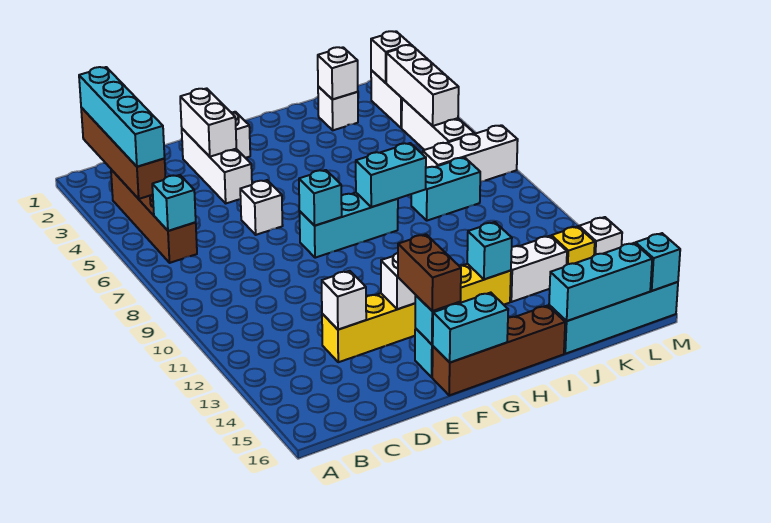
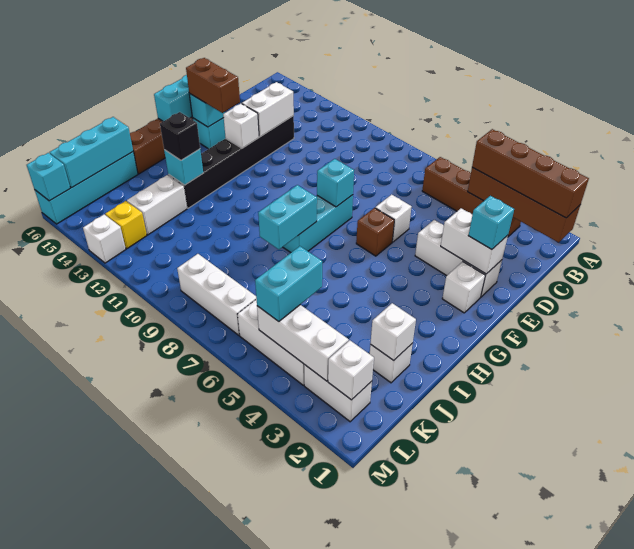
cyan brick B1:B4 level 3 -> brown brick B1:B4 level 3
cyan brick B6 level 2 -> cyan brick E2 level 3
yellow brick D13:I13 level 1 -> black brick D13:I13 level 1
white brick D13 level 2 -> white brick D13:E13 level 2
none -> brown brick F6 level 1
none -> black brick I13 level 3
cyan brick J8:K8 level 1 -> cyan brick K5:L5 level 3
white brick K7:M7 level 1 -> white brick L7:L9 level 1

